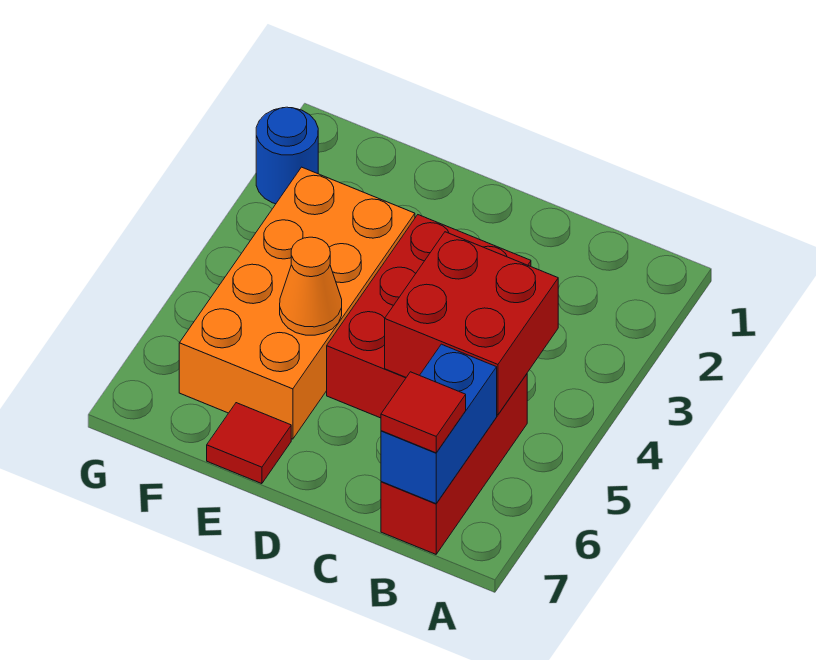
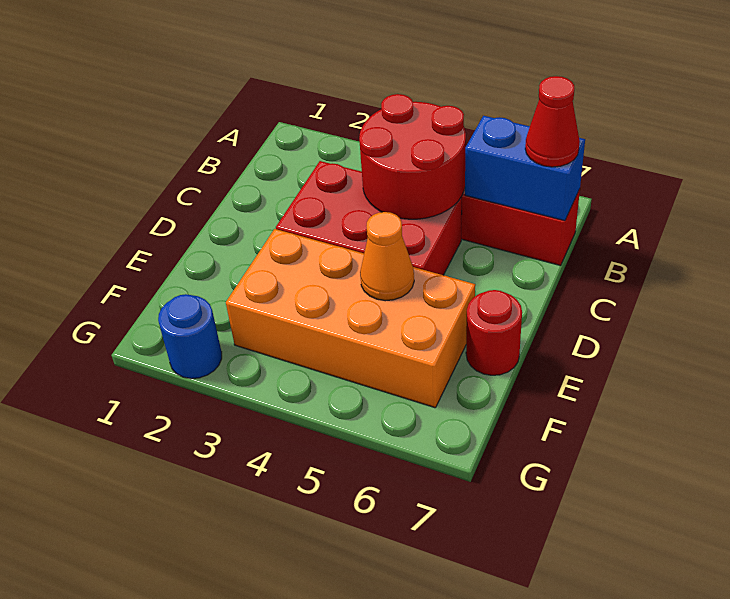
red brick B4:C5 level 2 -> red round brick B4:C5 level 2
red tile B7 level 3 -> red cone B7 level 3
red tile E7 level 1 -> red round brick E7 level 1

